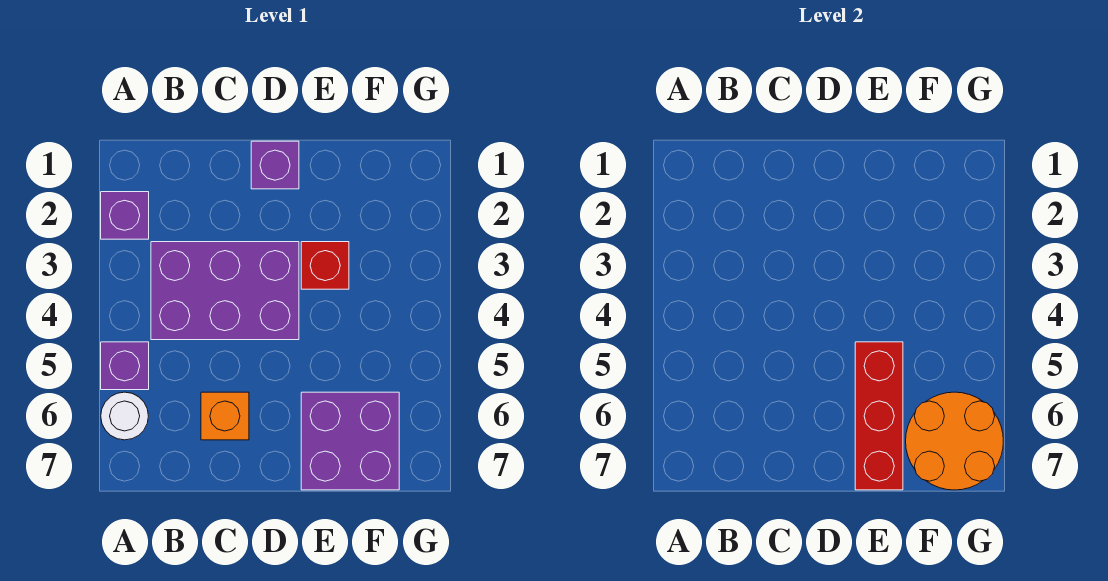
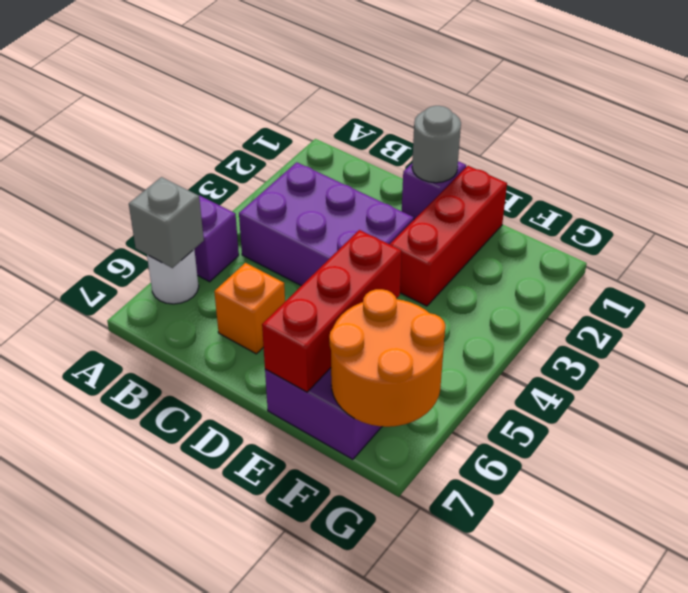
purple brick A2 level 1 -> none
none -> grey brick A6 level 2
none -> grey round brick D1 level 2
red brick E3 level 1 -> red brick E1:E3 level 1

